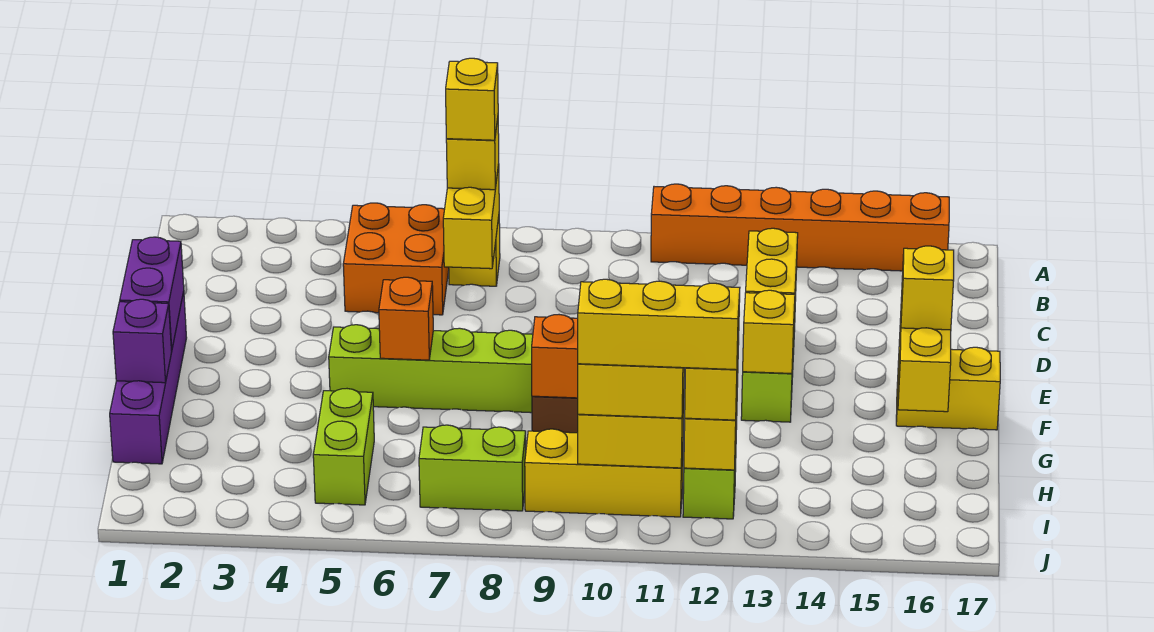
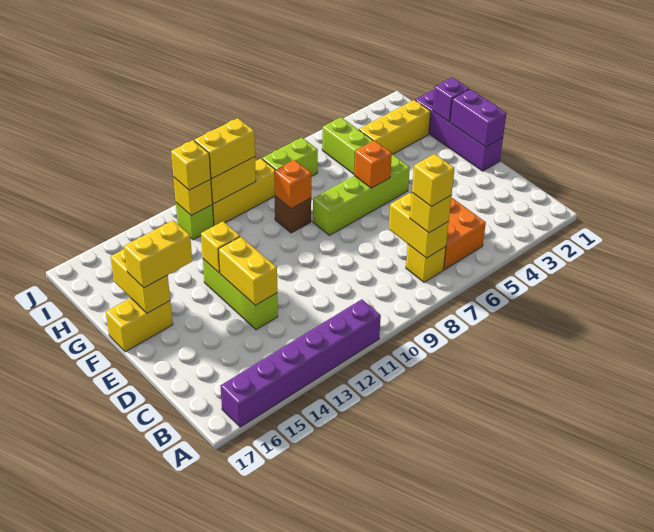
orange brick A11:A16 level 1 -> purple brick A11:A16 level 1
yellow brick F16 level 3 -> yellow brick F15:F16 level 3
yellow brick I10:I12 level 4 -> yellow brick H2:H4 level 1

